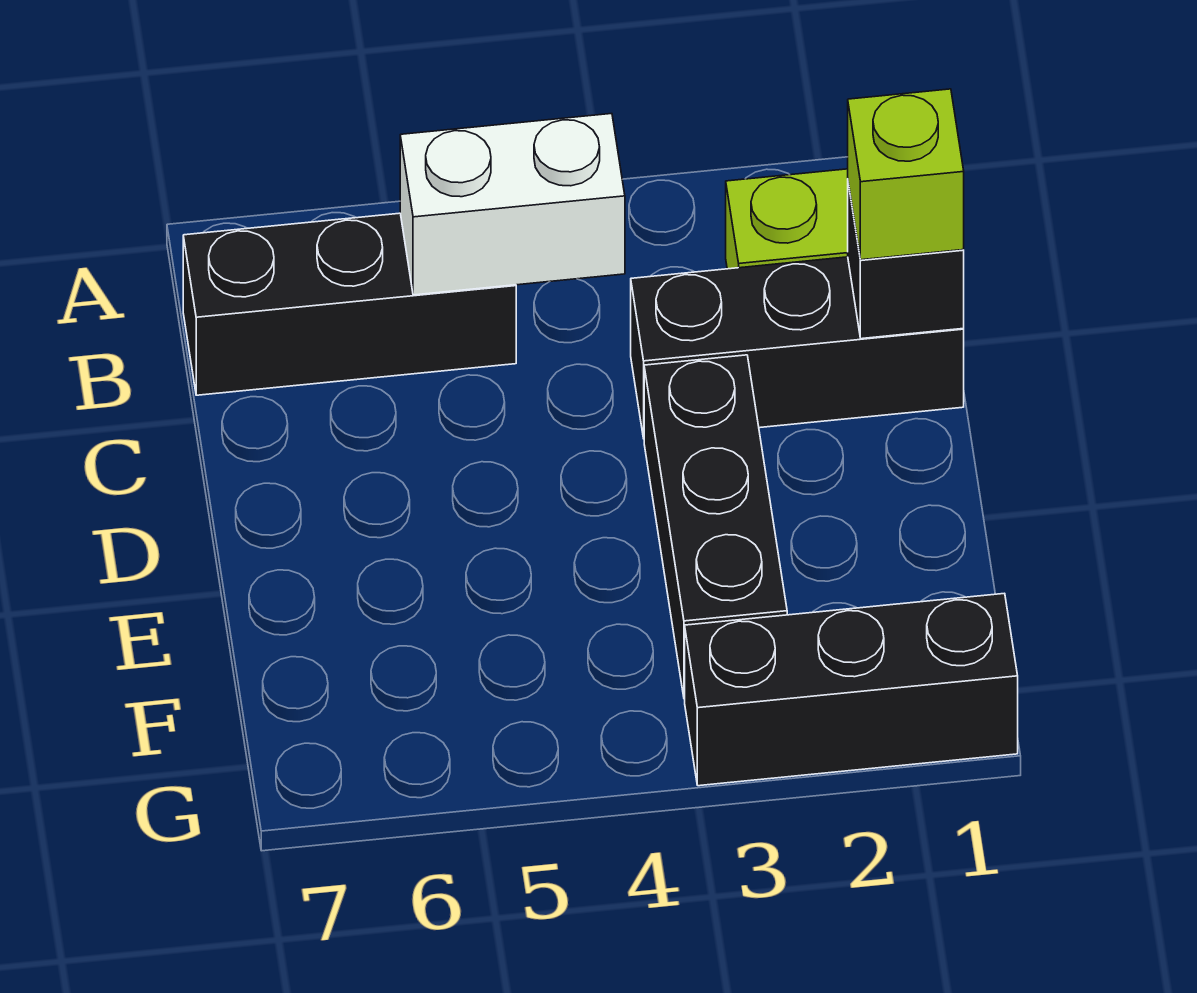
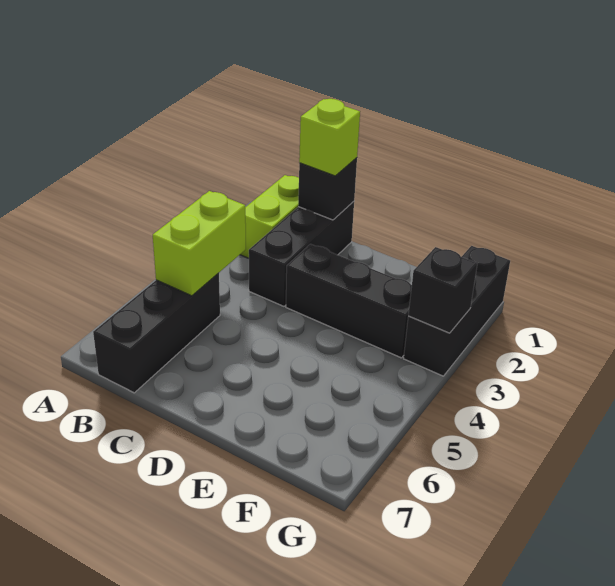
white brick B4:B5 level 2 -> lime brick B4:B5 level 2
none -> black brick G3 level 2

